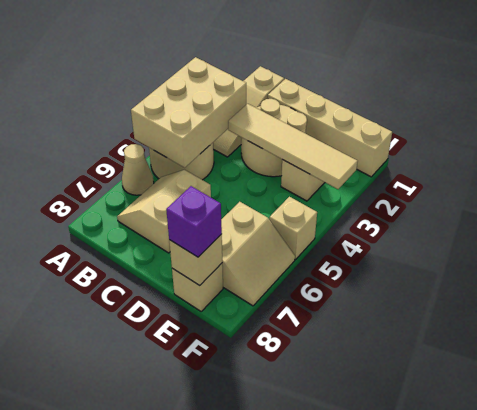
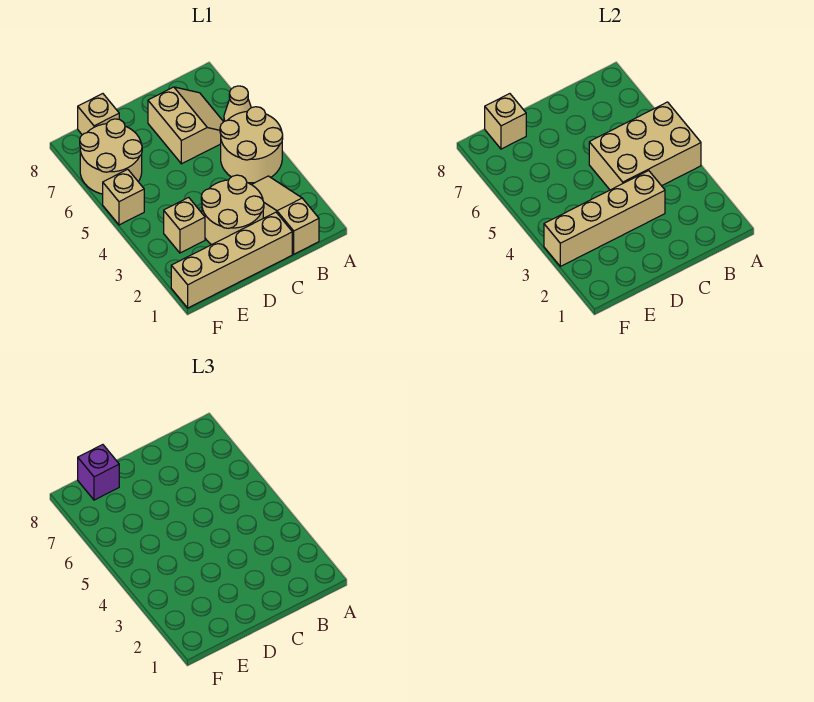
tan brick A3:B5 level 2 -> tan brick A4:C5 level 2
tan tile C3:F3 level 2 -> tan brick C3:F3 level 2
tan slope E6:F7 level 1 top E -> tan round brick E6:F7 level 1

